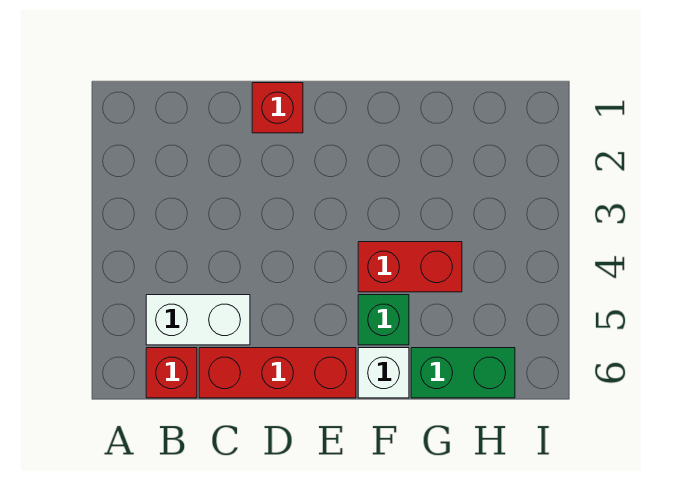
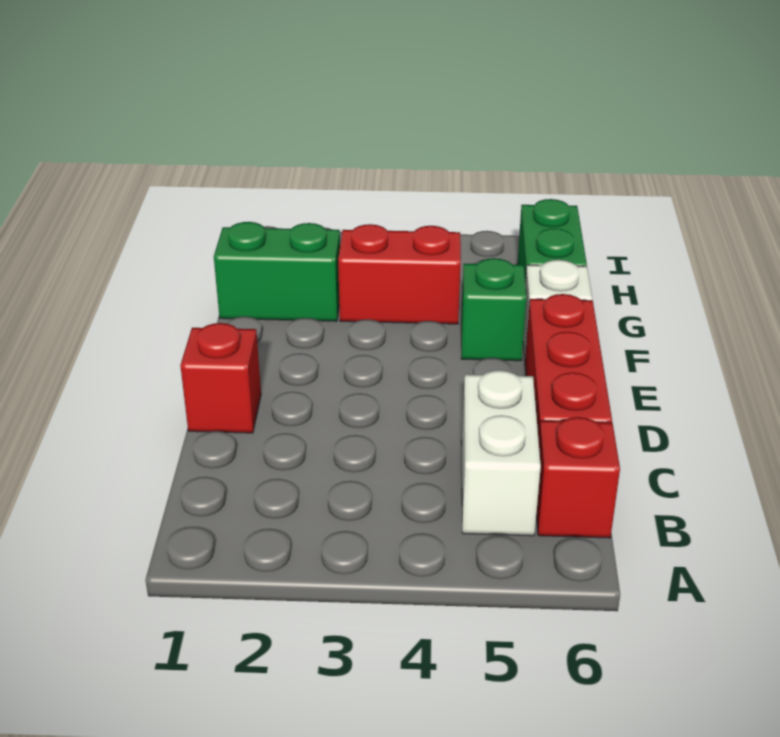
red brick F4:G4 level 1 -> red brick G3:G4 level 1
none -> green brick G1:G2 level 1

